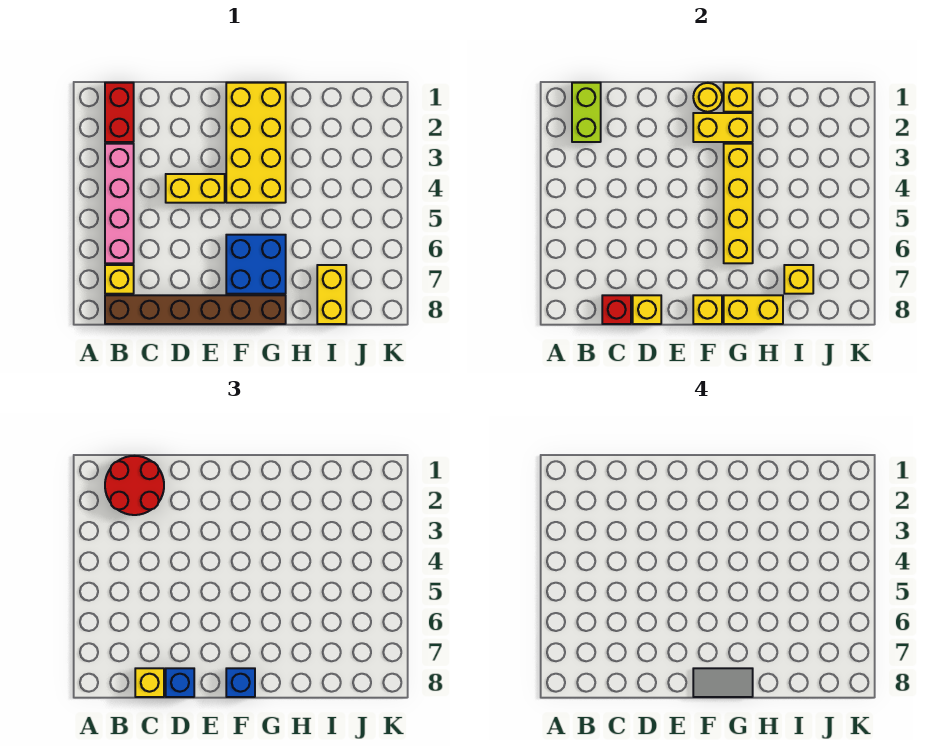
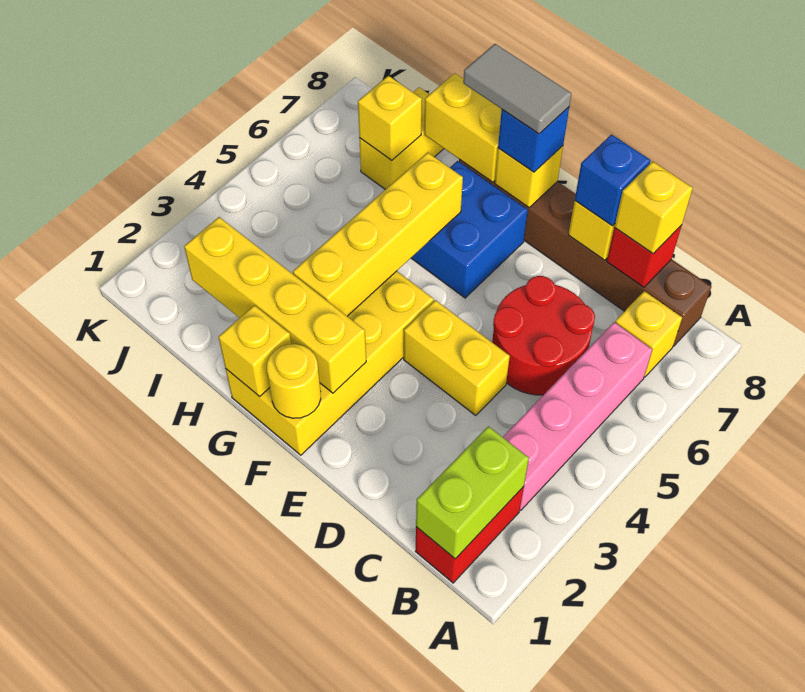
red round brick B1:C2 level 3 -> red round brick C5:D6 level 1
yellow brick F2:G2 level 2 -> yellow brick F2:I2 level 2

